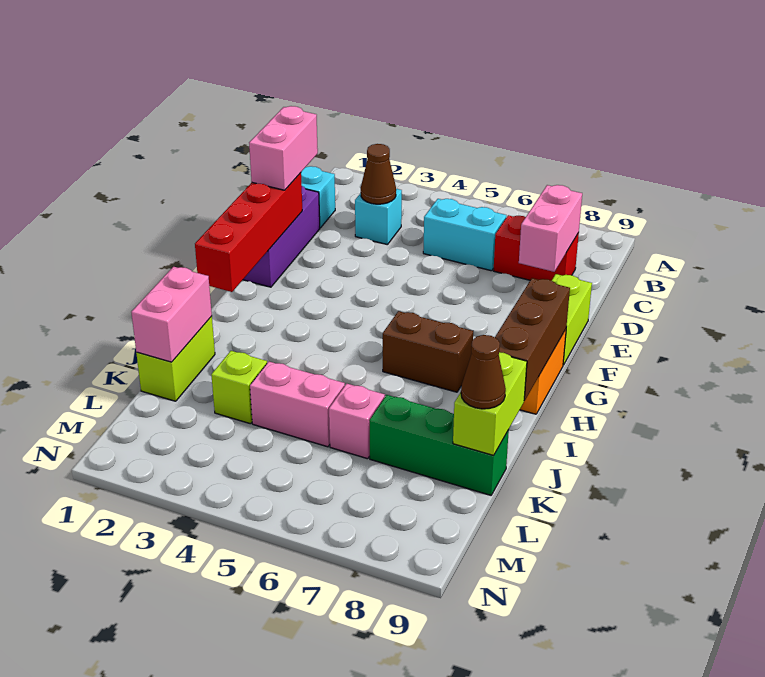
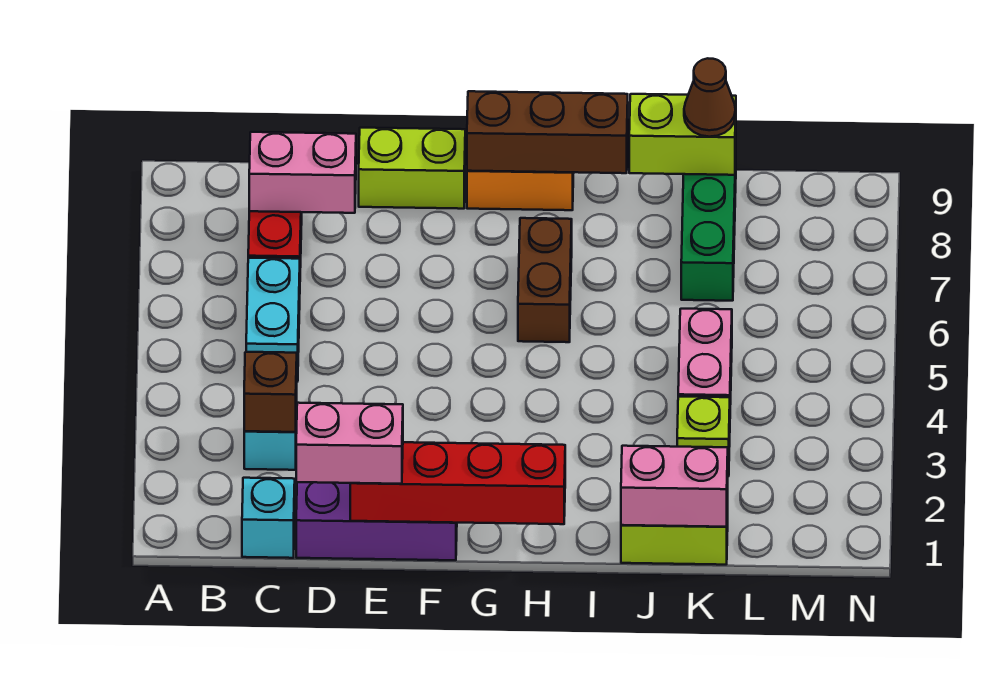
brown cone C3 level 2 -> brown brick C3 level 2
pink brick K6 level 1 -> none

